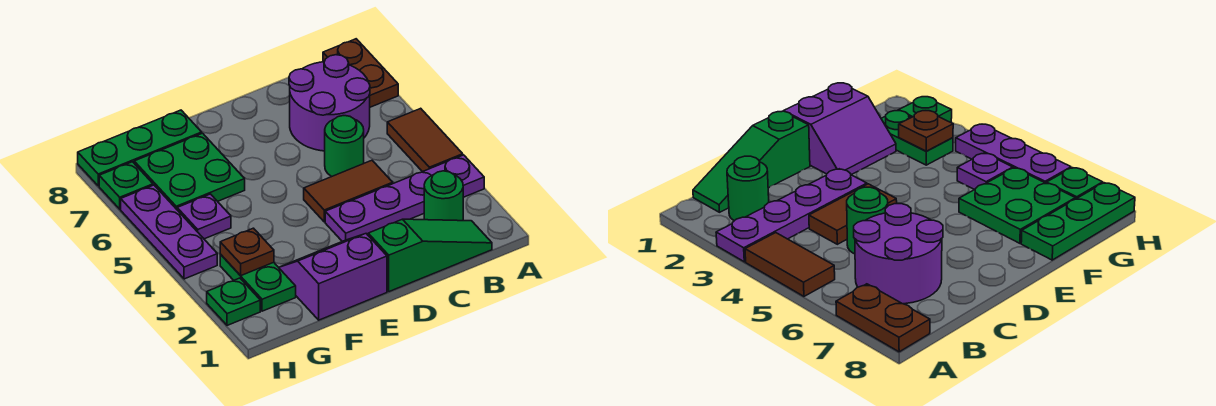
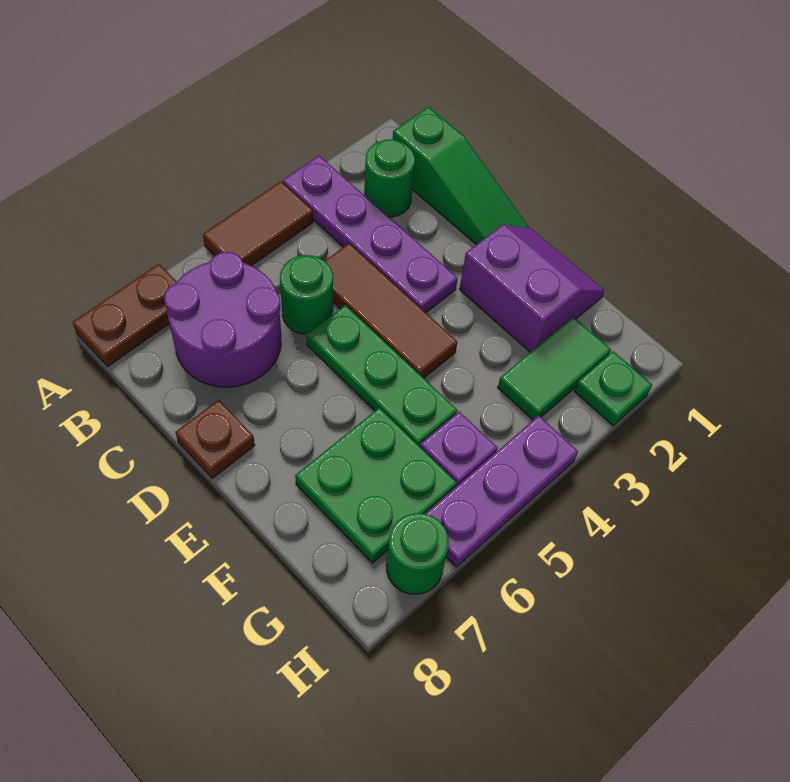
green slope B1:D1 level 1 top D -> green slope B1:D1 level 1 top B
brown tile C4:D4 level 1 -> brown tile C4:E4 level 1
purple slope E1:F2 level 1 top 1 -> purple slope E1:F2 level 1 top 2
green plate F8:H8 level 1 -> green plate D5:F5 level 1
green plate G2:G3 level 1 -> green tile G2:G3 level 1
brown plate G3 level 2 -> brown plate D8 level 1
green plate H7 level 1 -> green round brick H7 level 1

